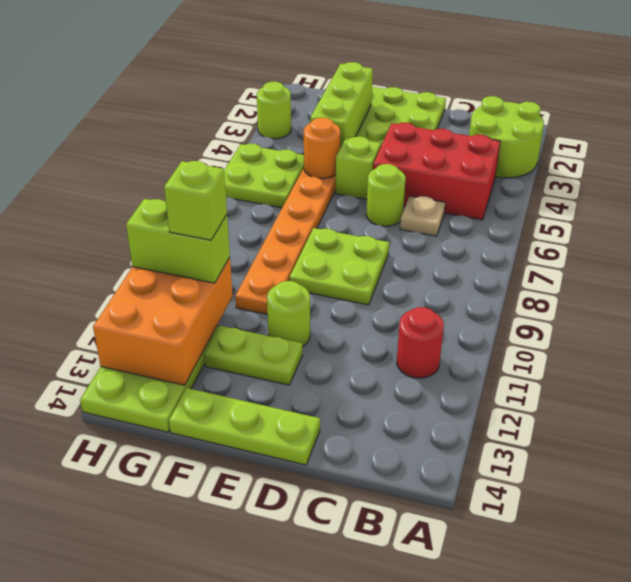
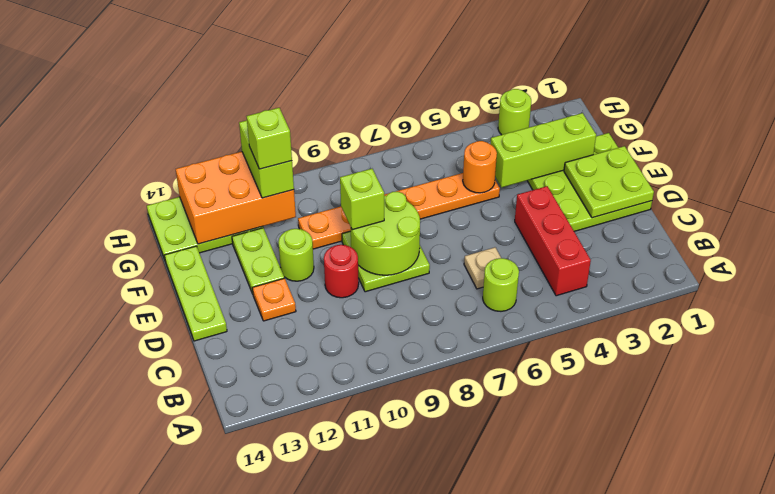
lime round brick A2:B3 level 1 -> lime round brick D8:E9 level 2
red brick B4:D5 level 1 -> red brick B4:D4 level 1
red round brick B11 level 1 -> red round brick D10 level 1
lime round brick D6 level 1 -> lime round brick B6 level 1
none -> orange plate D12 level 1
lime brick E5 level 1 -> lime brick E9 level 3
lime plate G5:H6 level 1 -> lime plate D1:E2 level 2

